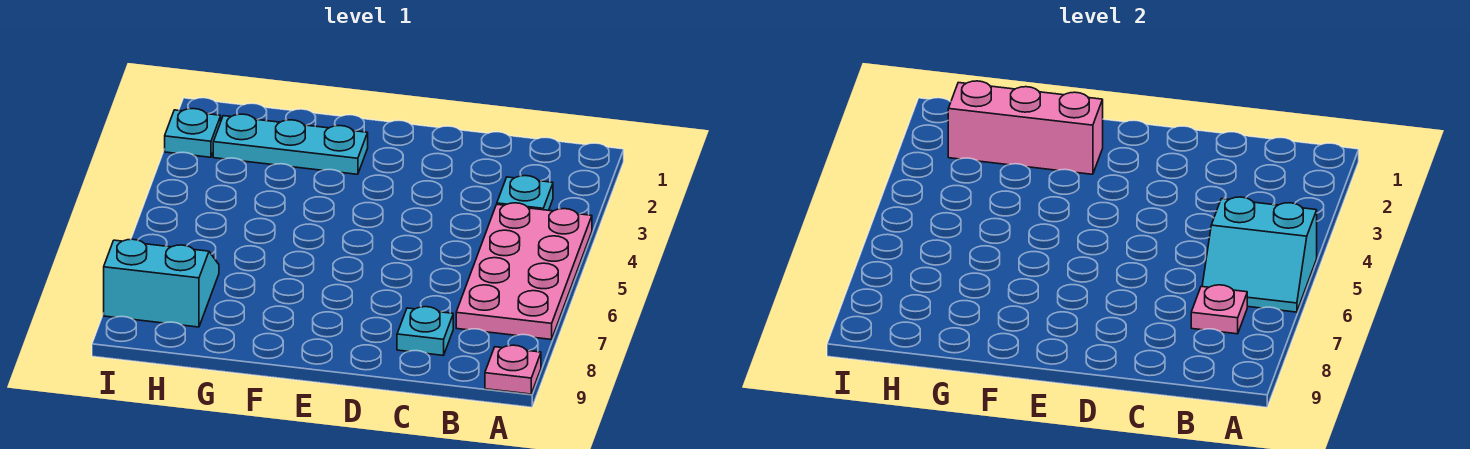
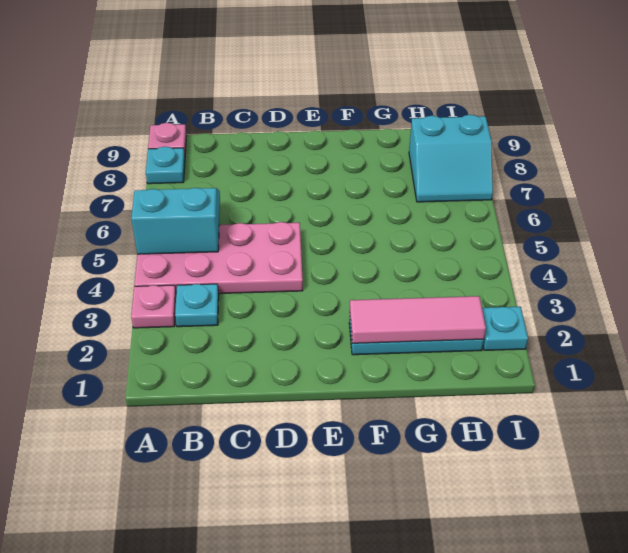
pink plate A4:B7 level 1 -> pink plate A4:D5 level 1
pink plate B7 level 2 -> pink plate A3 level 1
cyan plate C8 level 1 -> cyan plate A8 level 1
pink brick F2:H2 level 2 -> pink tile F2:H2 level 2

